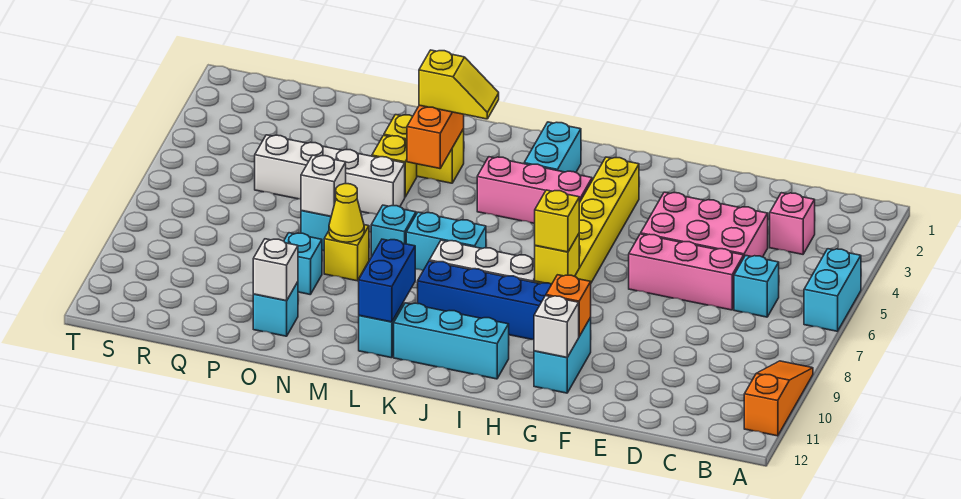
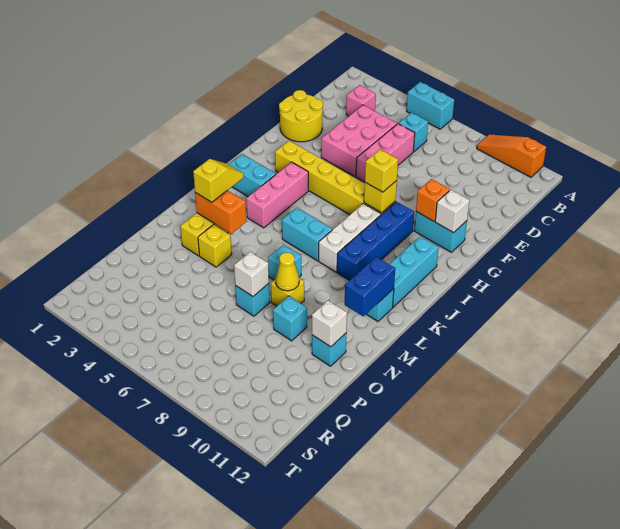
none -> yellow round brick E1:F2 level 1
cyan brick K7:L7 level 1 -> cyan brick K6:K7 level 1
blue brick L10:L11 level 2 -> blue brick L11:M11 level 2
white brick N5:Q5 level 1 -> none

